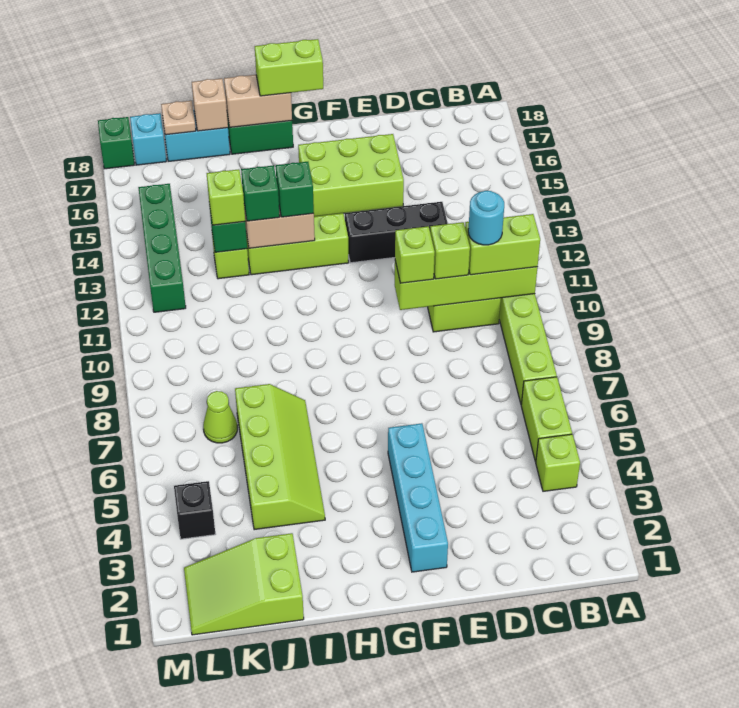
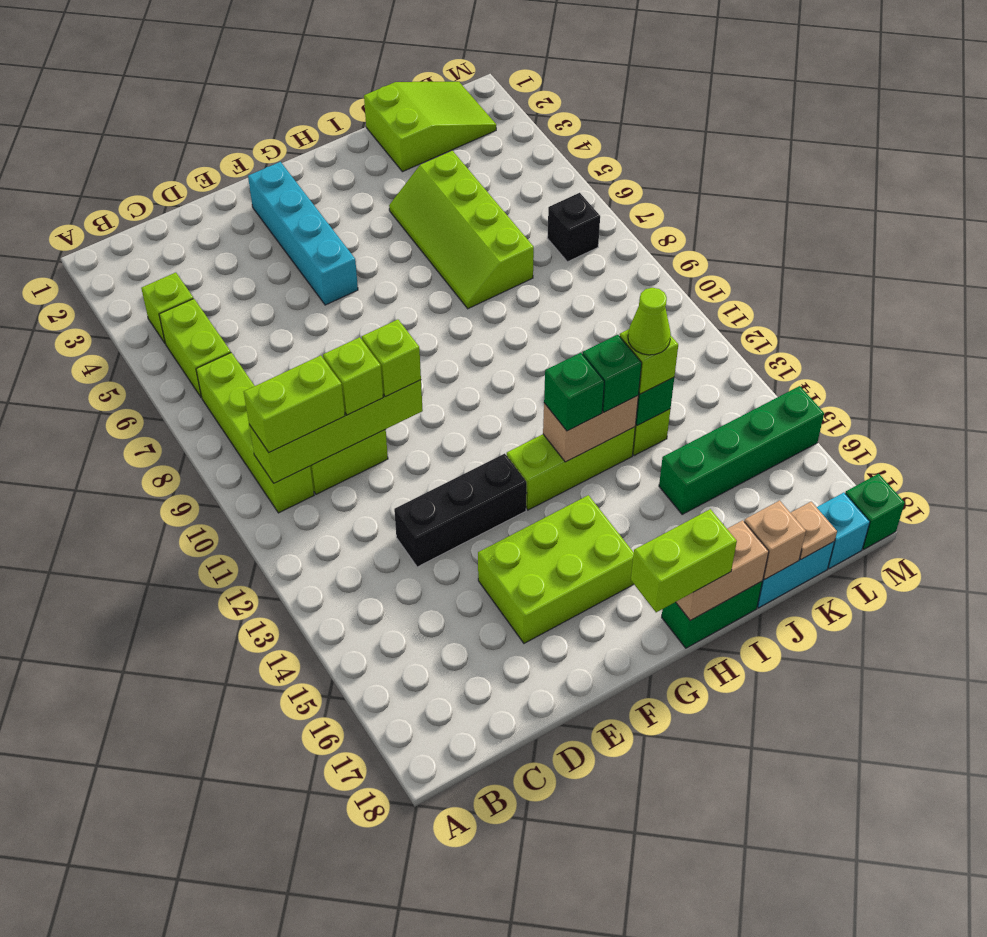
cyan round brick C10 level 4 -> none
lime cone K7 level 1 -> lime cone J13 level 4
black brick L4 level 1 -> black brick L7 level 1
green brick L12:L15 level 1 -> green brick J15:M15 level 1

